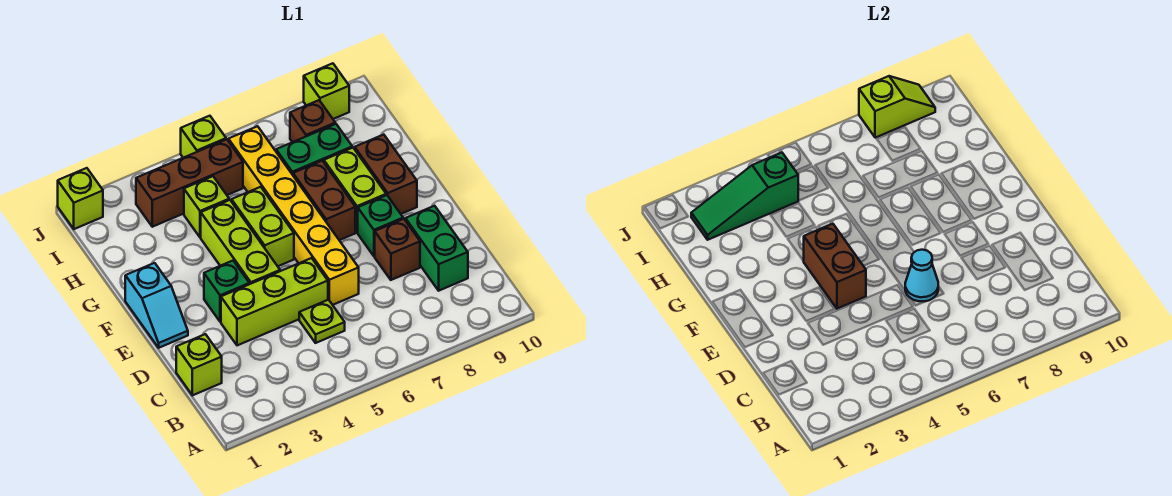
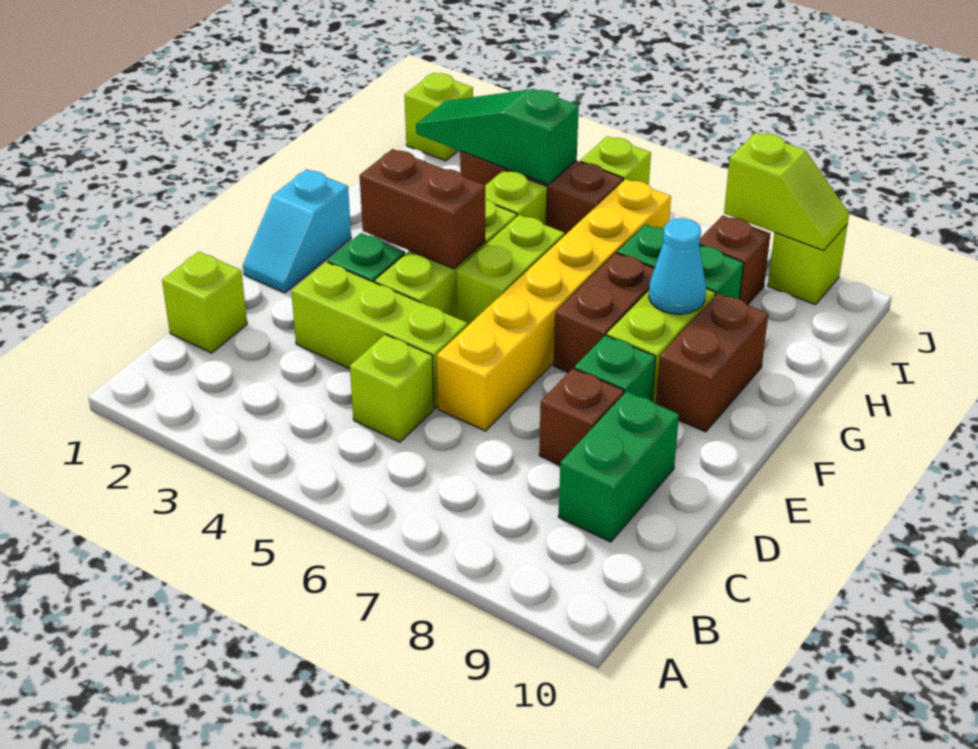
lime plate C5 level 1 -> lime brick C5 level 1
cyan cone D6 level 2 -> cyan cone G8 level 2
brown brick E4:F4 level 2 -> brown brick F3:F4 level 2

